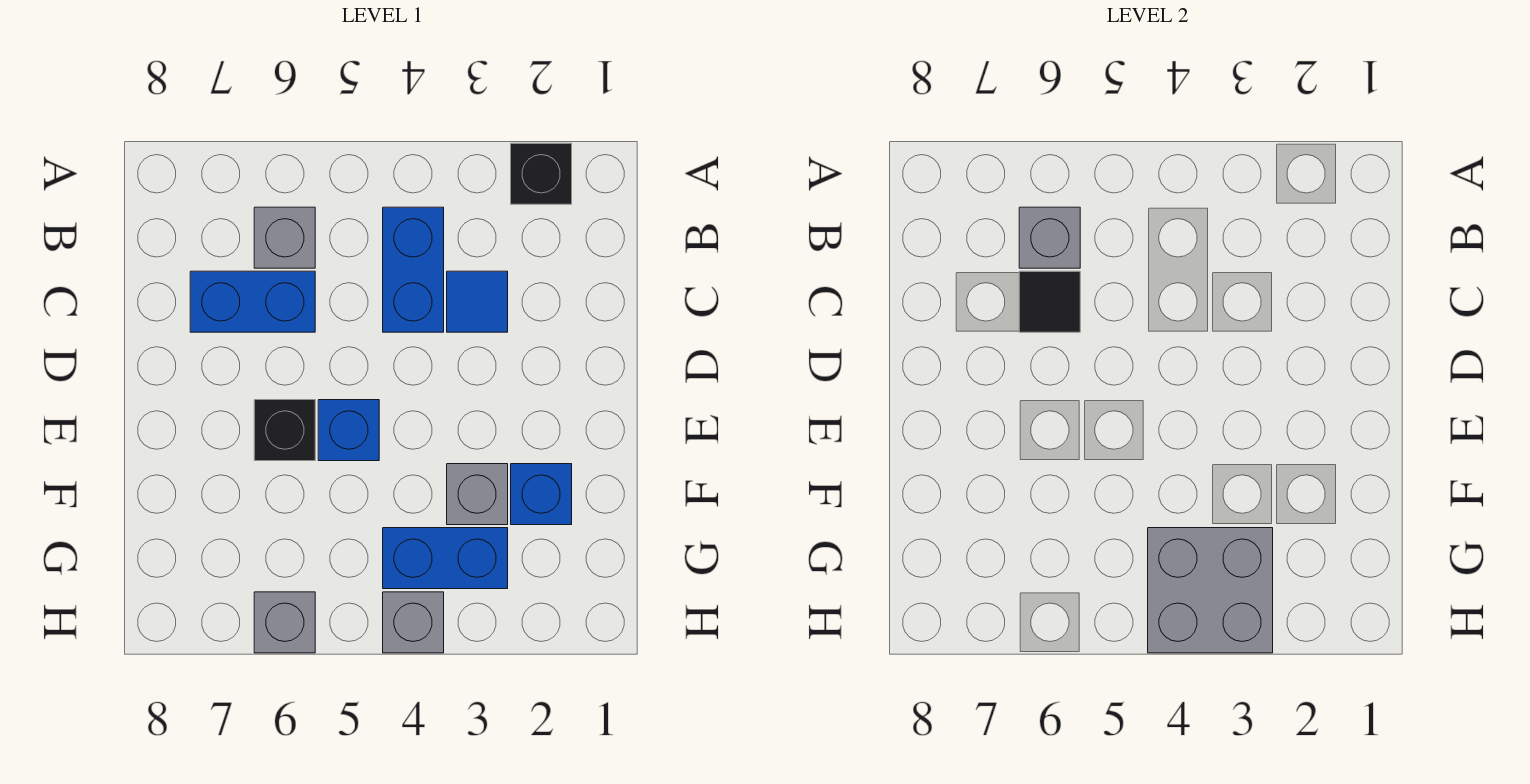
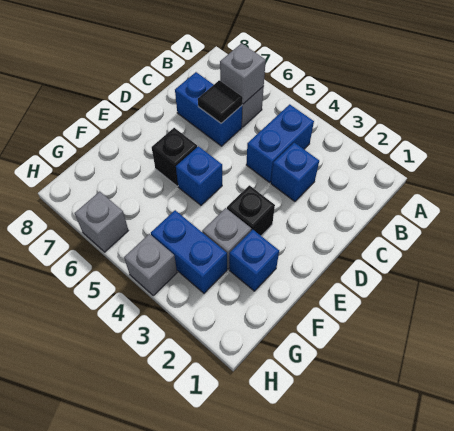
black brick A2 level 1 -> black brick E3 level 1
blue tile C3 level 1 -> blue brick C3 level 1
grey brick G3:H4 level 2 -> none

